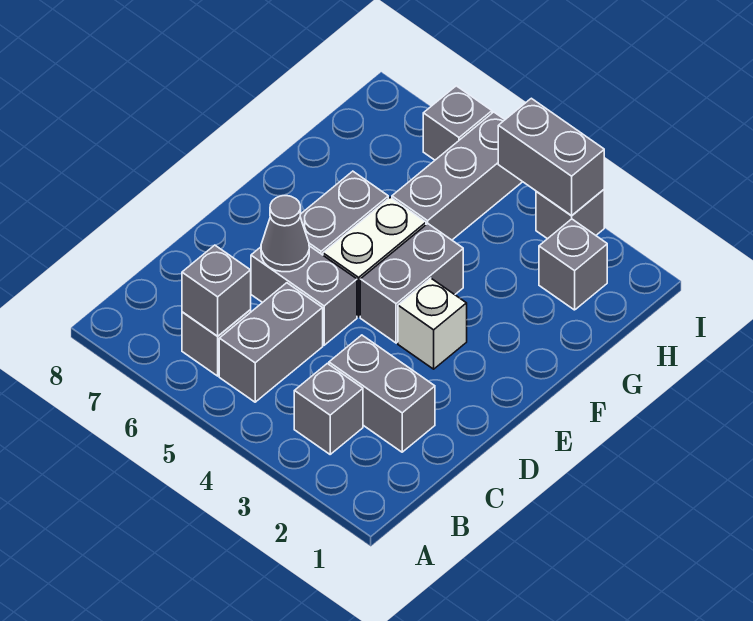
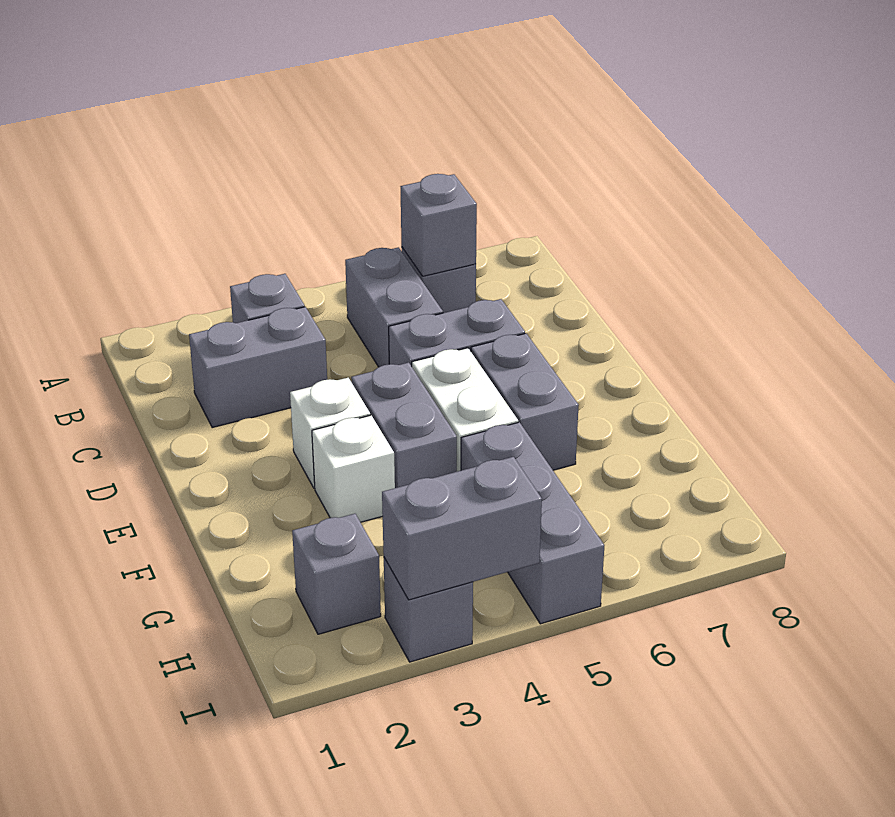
grey cone D6 level 2 -> none
none -> white brick F3 level 1
grey brick I6 level 1 -> none

